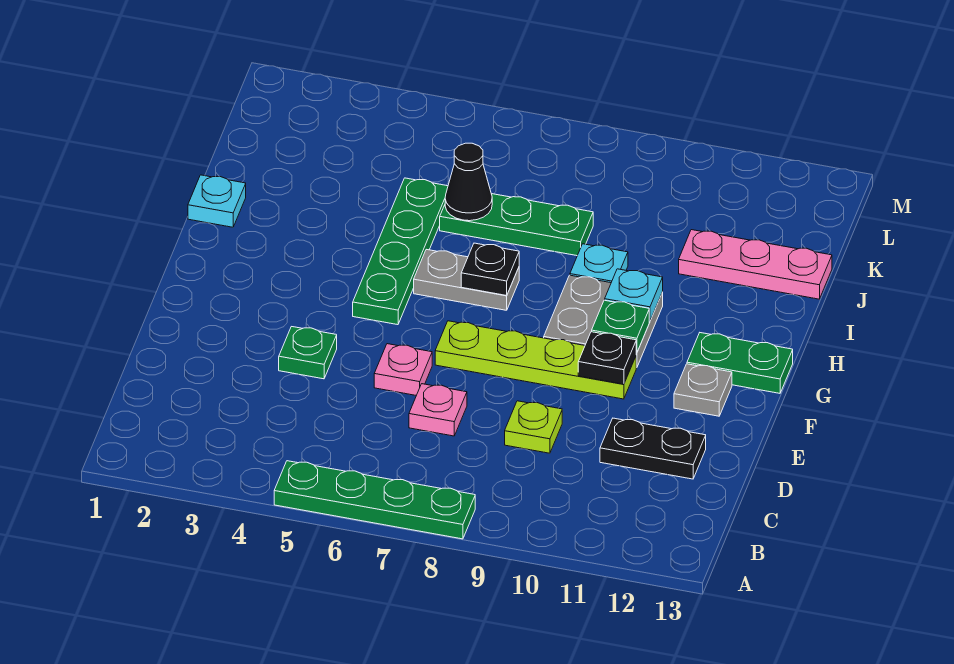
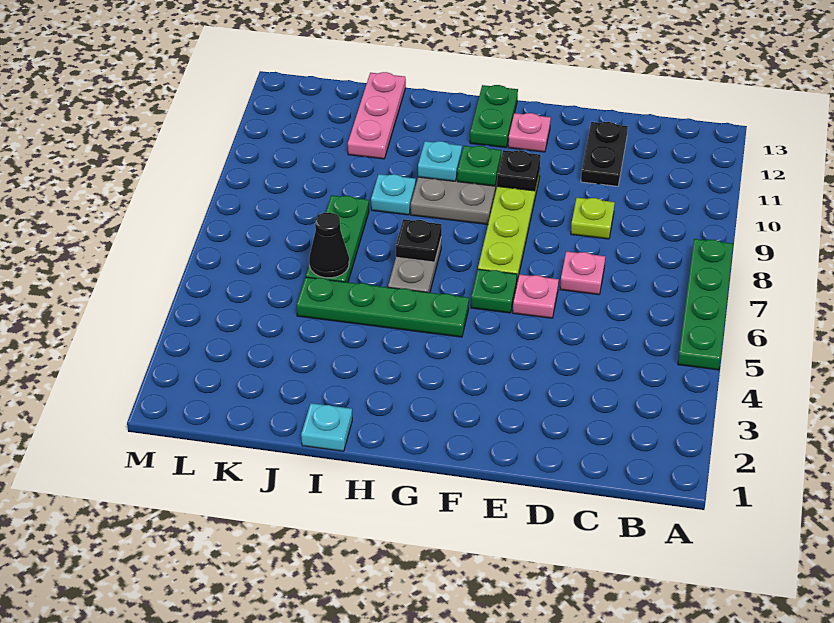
green plate E4 level 1 -> green plate F6 level 1
grey plate F12 level 1 -> pink plate F12 level 1

